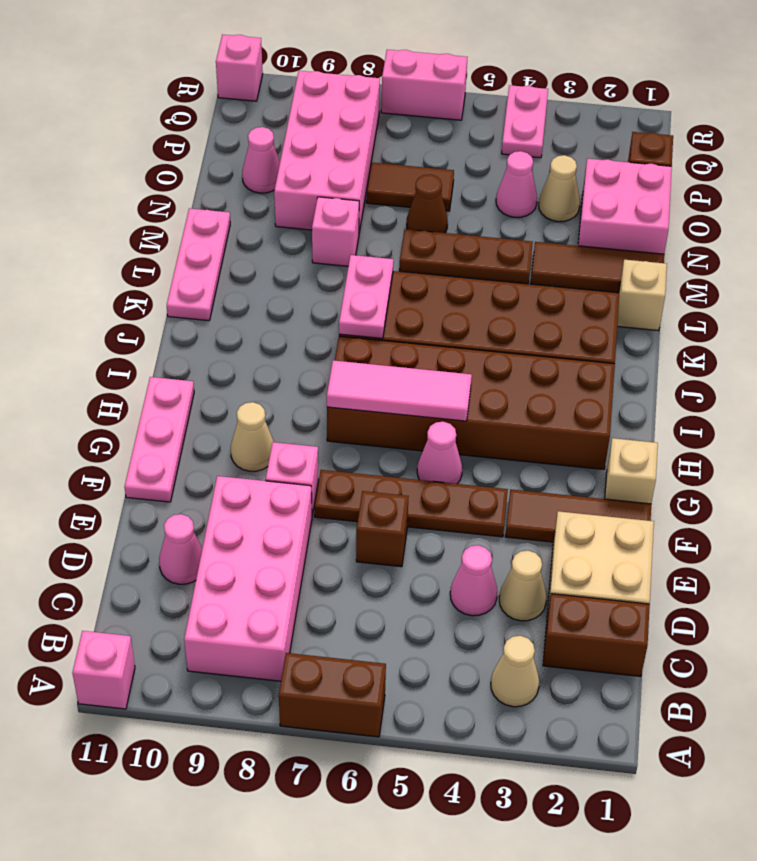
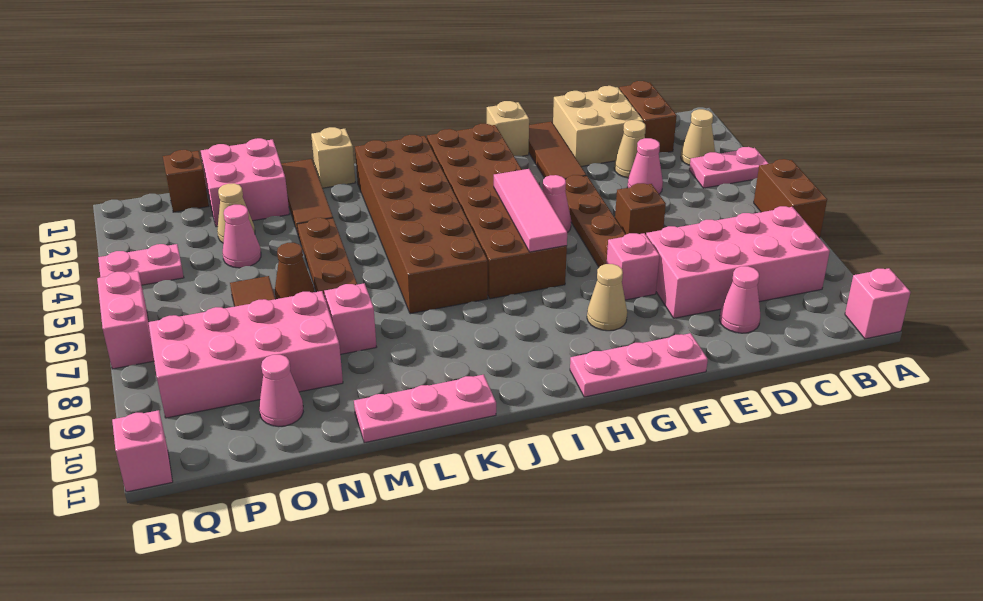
pink plate J7:K7 level 2 -> pink plate A4:B4 level 1

